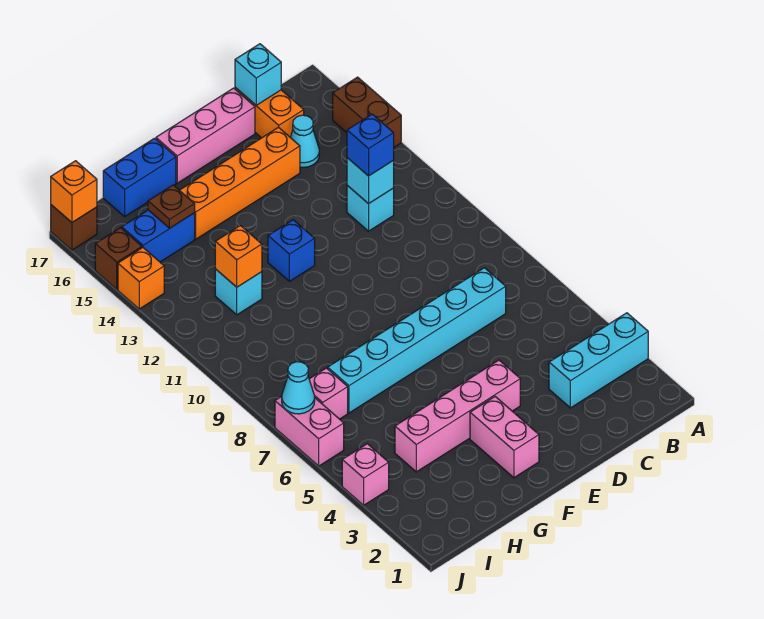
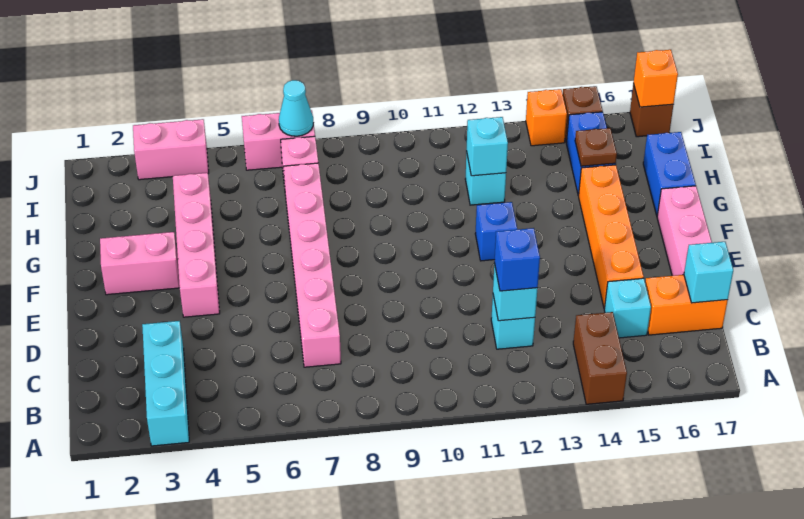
brown brick A14:A15 level 1 -> brown brick A14:B14 level 1
cyan brick C7:H7 level 1 -> pink brick C7:H7 level 1
cyan cone C15 level 1 -> cyan brick C15 level 1
orange brick H12 level 2 -> cyan brick H12 level 2
pink brick J4 level 1 -> pink brick J3:J4 level 1

